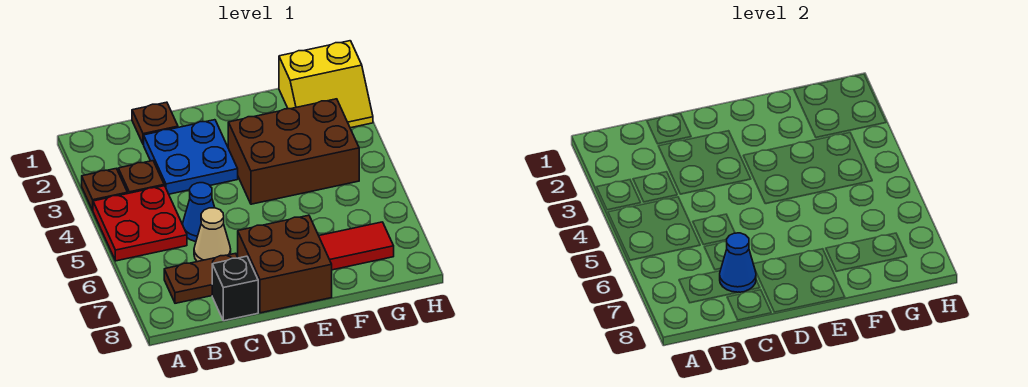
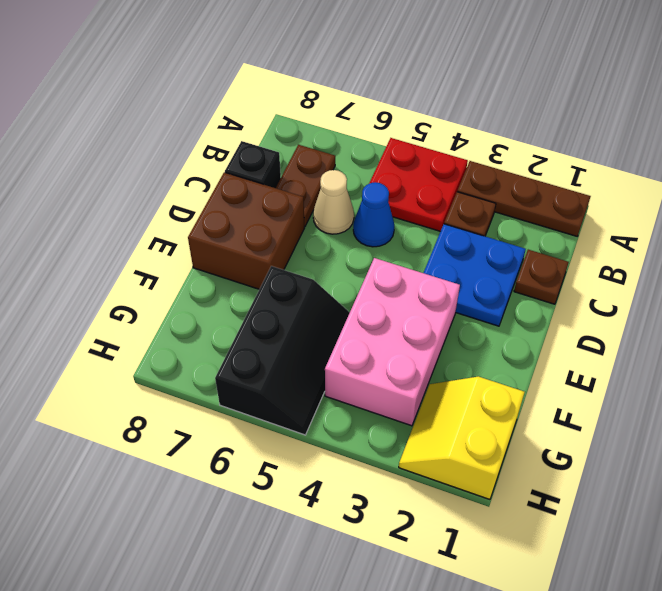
brown plate A3 level 1 -> brown plate A1:A3 level 1
blue cone C7 level 2 -> none
brown brick E3:G4 level 1 -> pink brick E3:G4 level 1
none -> black slope F5:H6 level 1 top 6
red tile F7:G7 level 1 -> none

